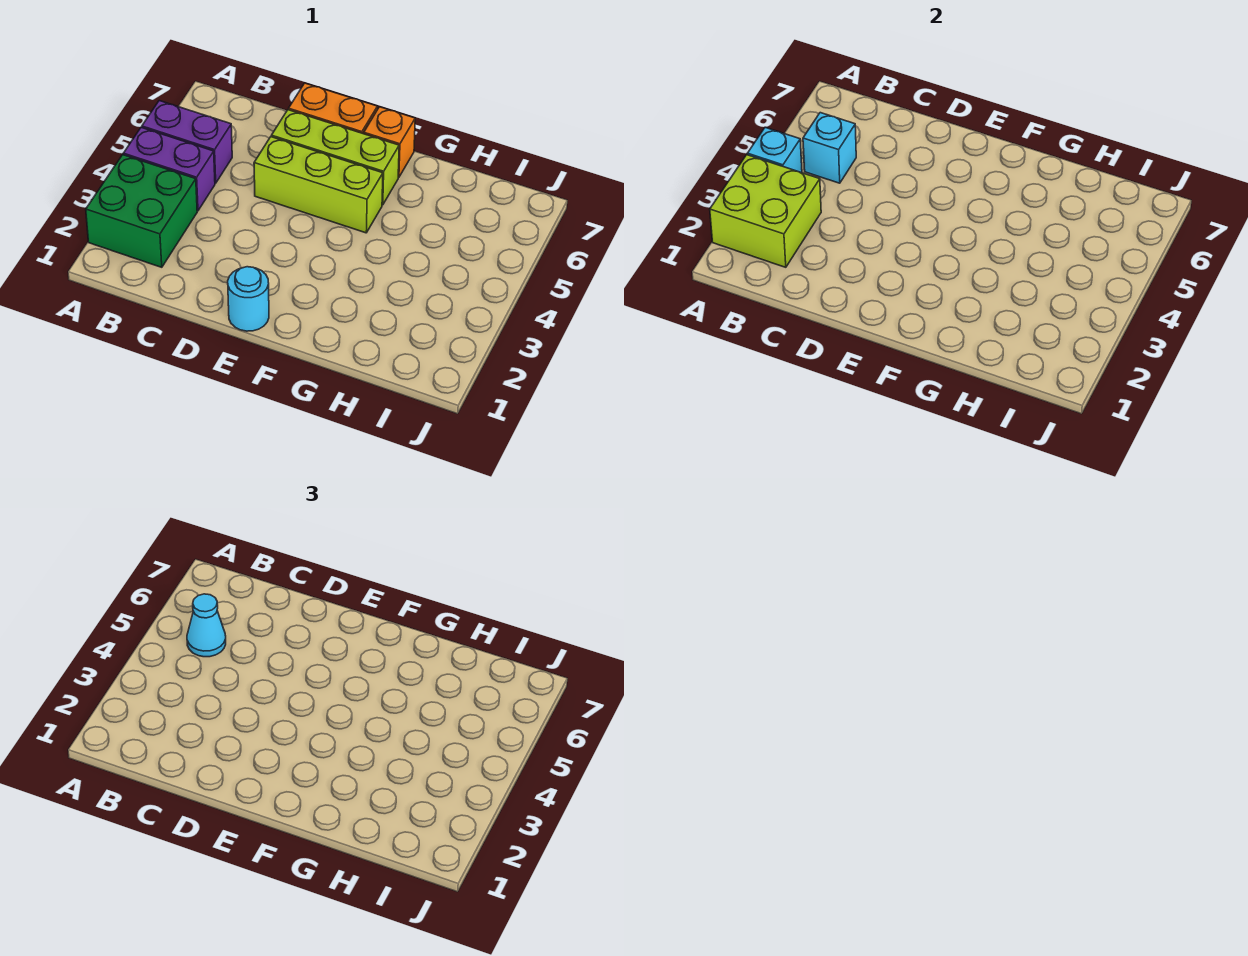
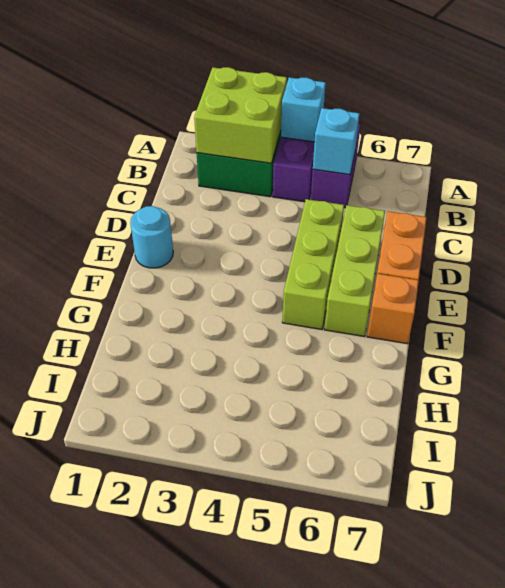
cyan cone B5 level 3 -> none

